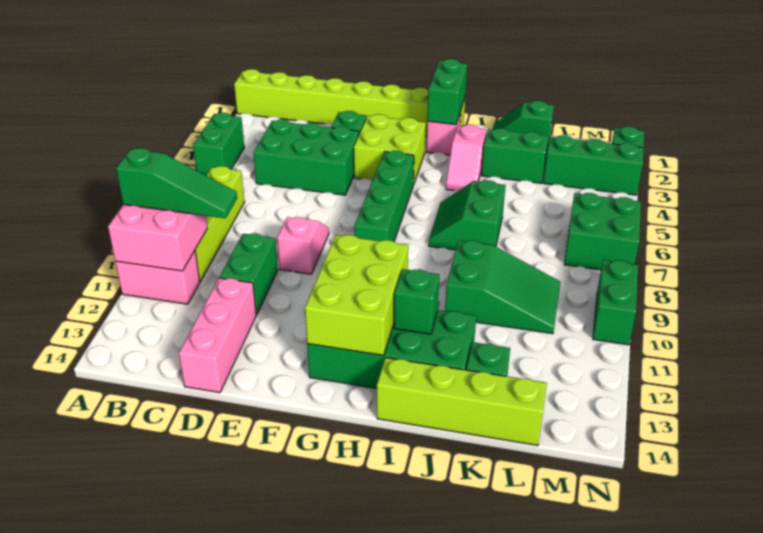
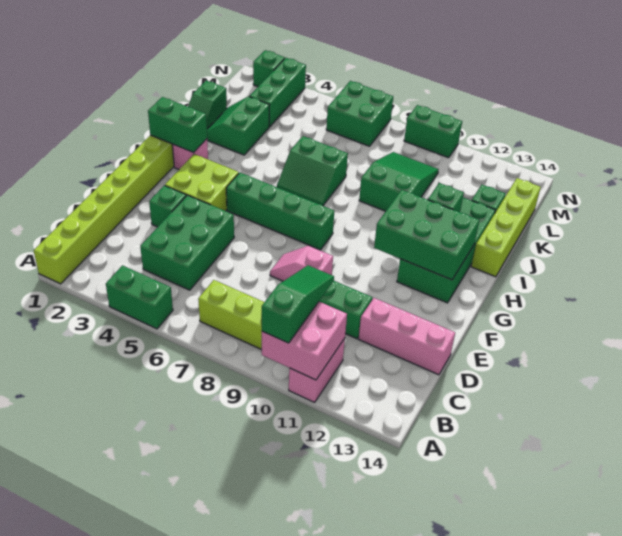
lime brick G11:H13 level 2 -> green brick G11:H13 level 2
pink slope I3:I4 level 1 top 3 -> none

